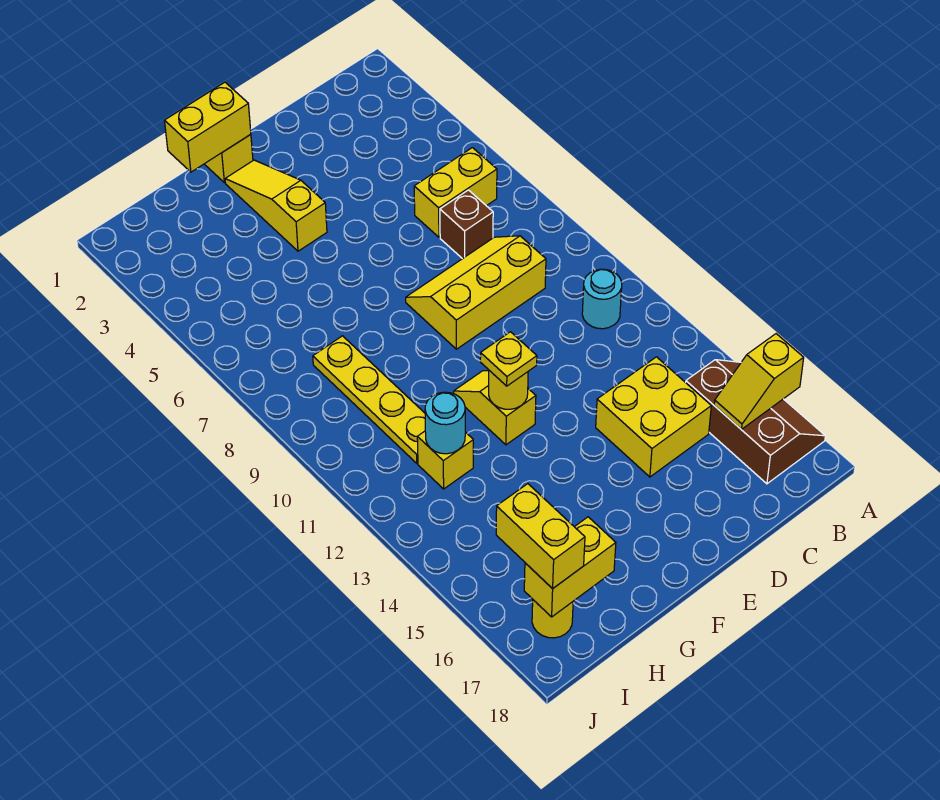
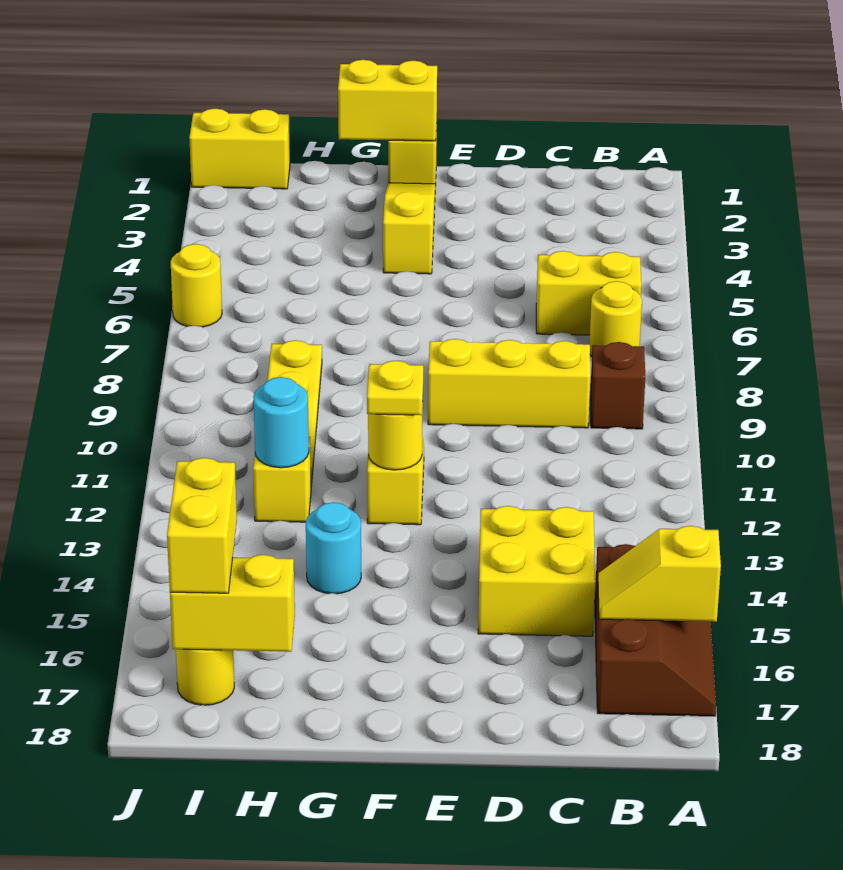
none -> yellow round brick B7 level 1
cyan round brick B11 level 1 -> cyan round brick G14 level 1
brown brick C7 level 1 -> brown brick B9 level 1
none -> yellow brick I1:J1 level 1
none -> yellow round brick J6 level 1

